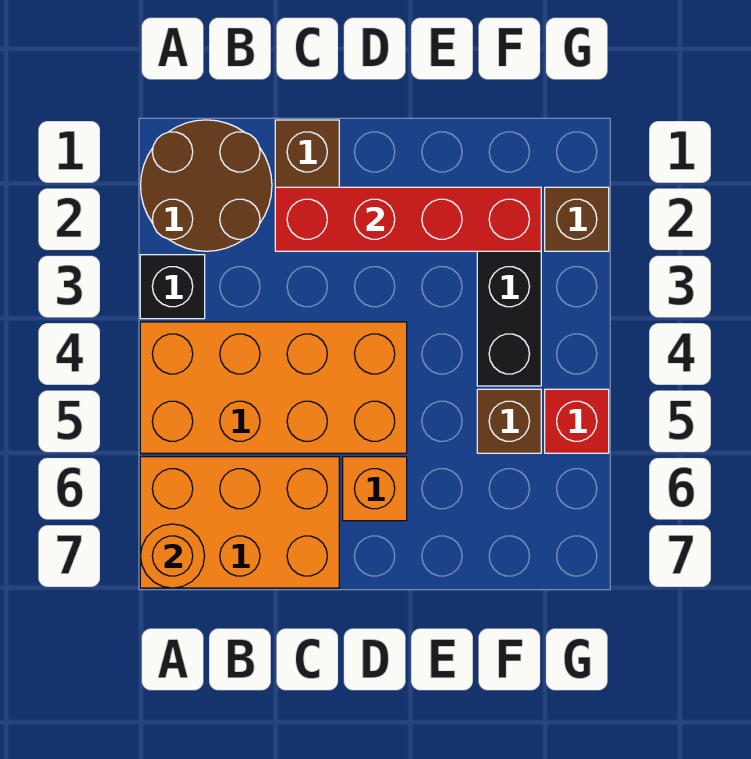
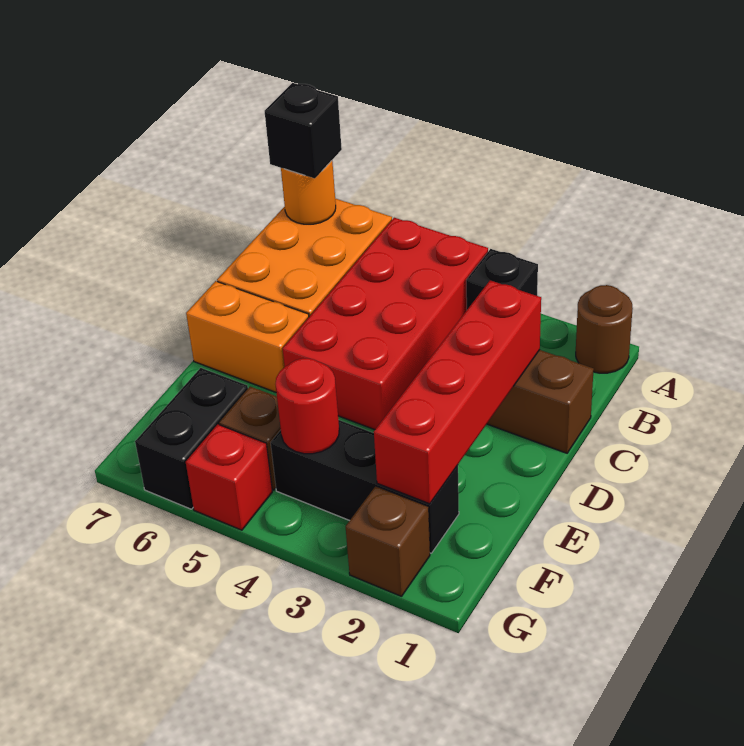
brown round brick A1:B2 level 1 -> brown round brick A1 level 1
orange brick A4:D5 level 1 -> red brick A4:D5 level 1
none -> black brick A7 level 3
orange brick D6 level 1 -> orange brick D6:D7 level 1
none -> red round brick F4 level 2
none -> black brick F6:G6 level 1

